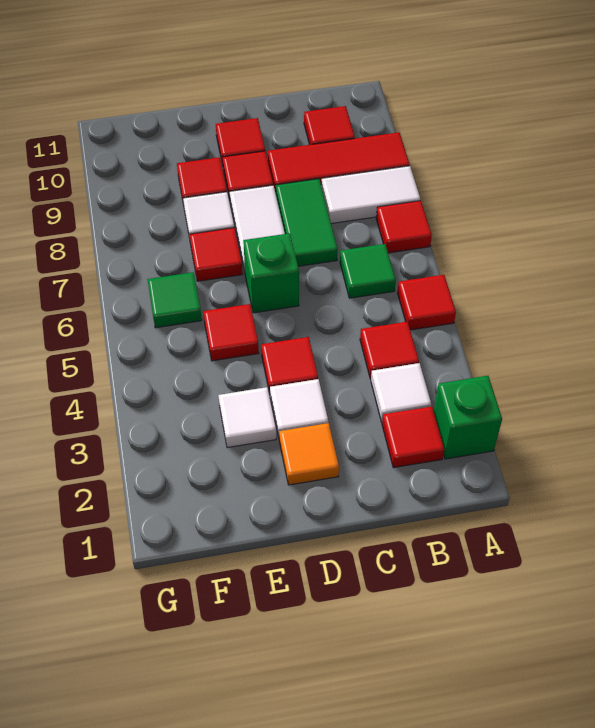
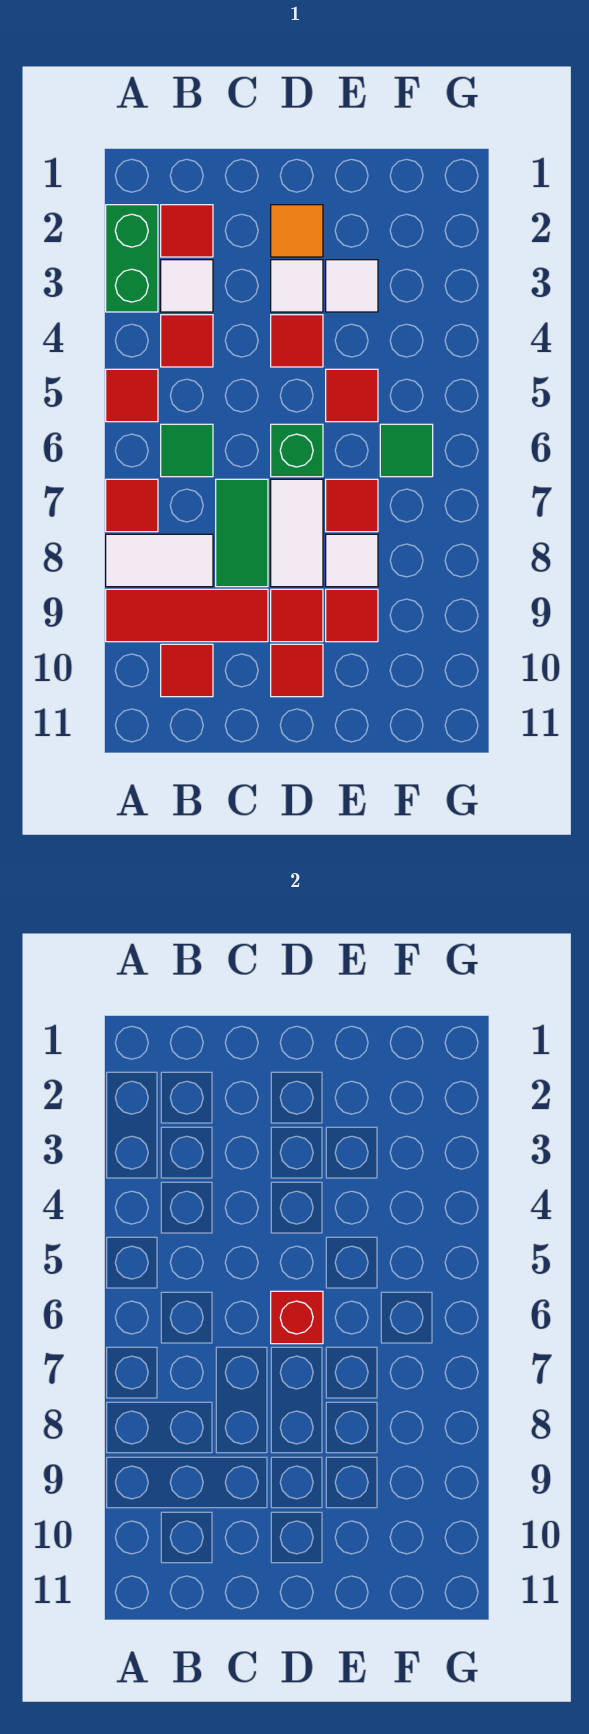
green brick A2 level 1 -> green brick A2:A3 level 1
none -> red brick D6 level 2

